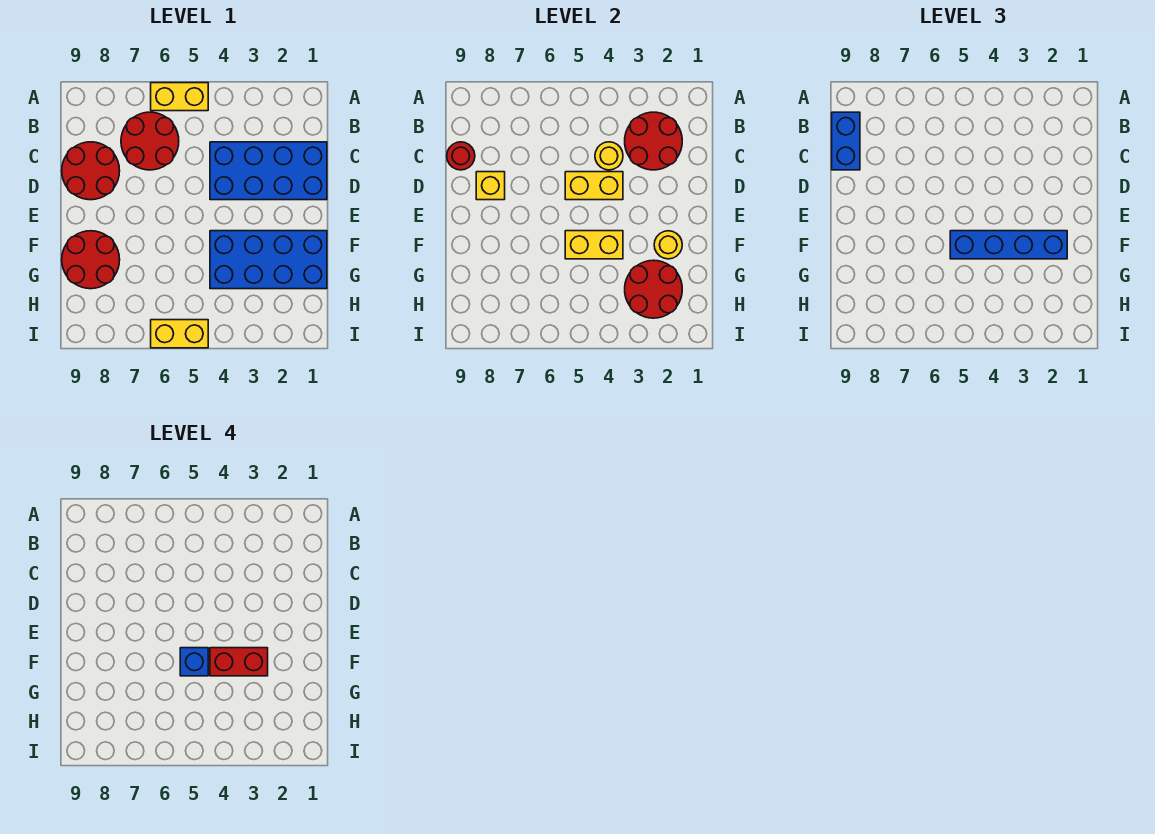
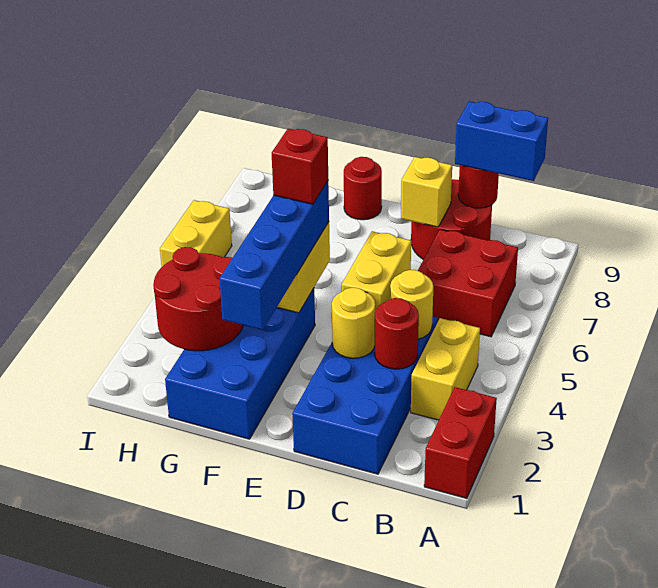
yellow brick A5:A6 level 1 -> yellow brick B3:B4 level 1
red round brick B2:C3 level 2 -> red round brick C3 level 2
red round brick B6:C7 level 1 -> red brick B6:C7 level 1
yellow round brick F2 level 2 -> yellow round brick D3 level 2
red brick F3:F4 level 4 -> red brick A1:A2 level 1
blue brick F5 level 4 -> red brick F5 level 4
red round brick F8:G9 level 1 -> red round brick F9 level 1

